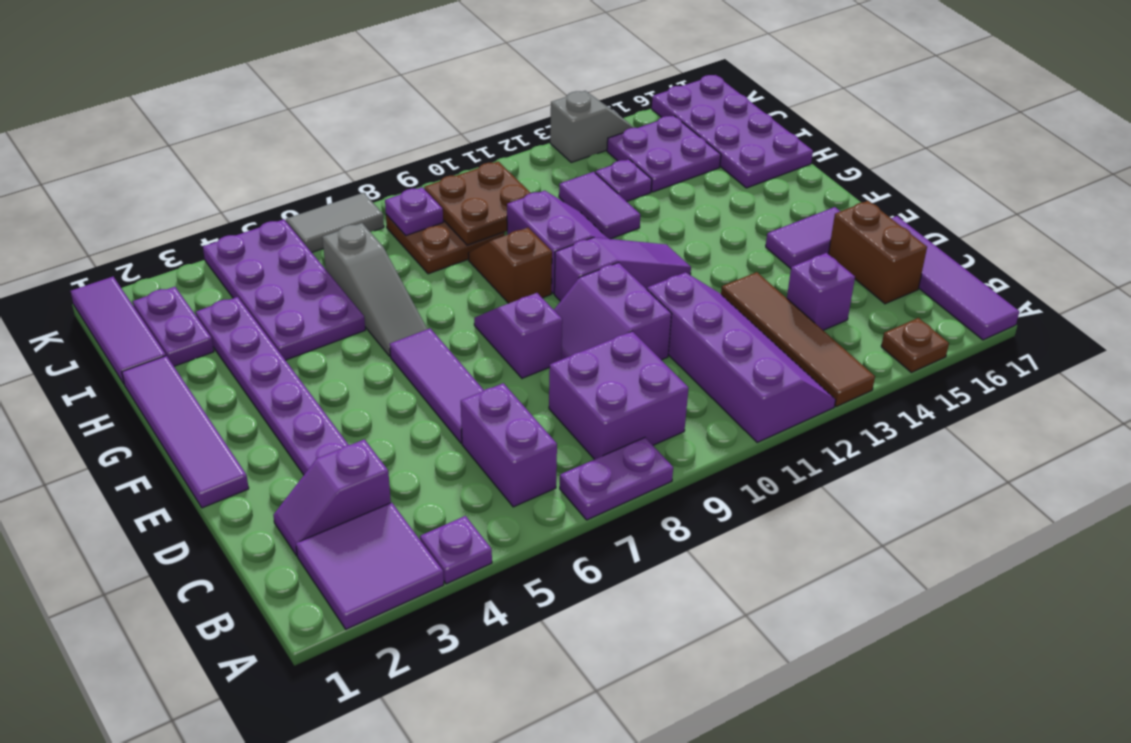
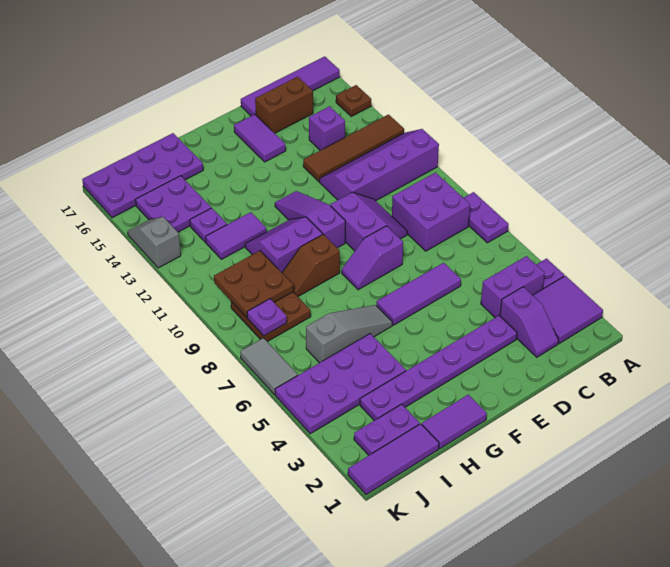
purple brick B6:C6 level 1 -> purple brick B4:C4 level 1
purple slope D9:E10 level 1 top 10 -> purple slope D9:E10 level 1 top E
purple tile E1:H1 level 1 -> purple tile G1:H1 level 1

